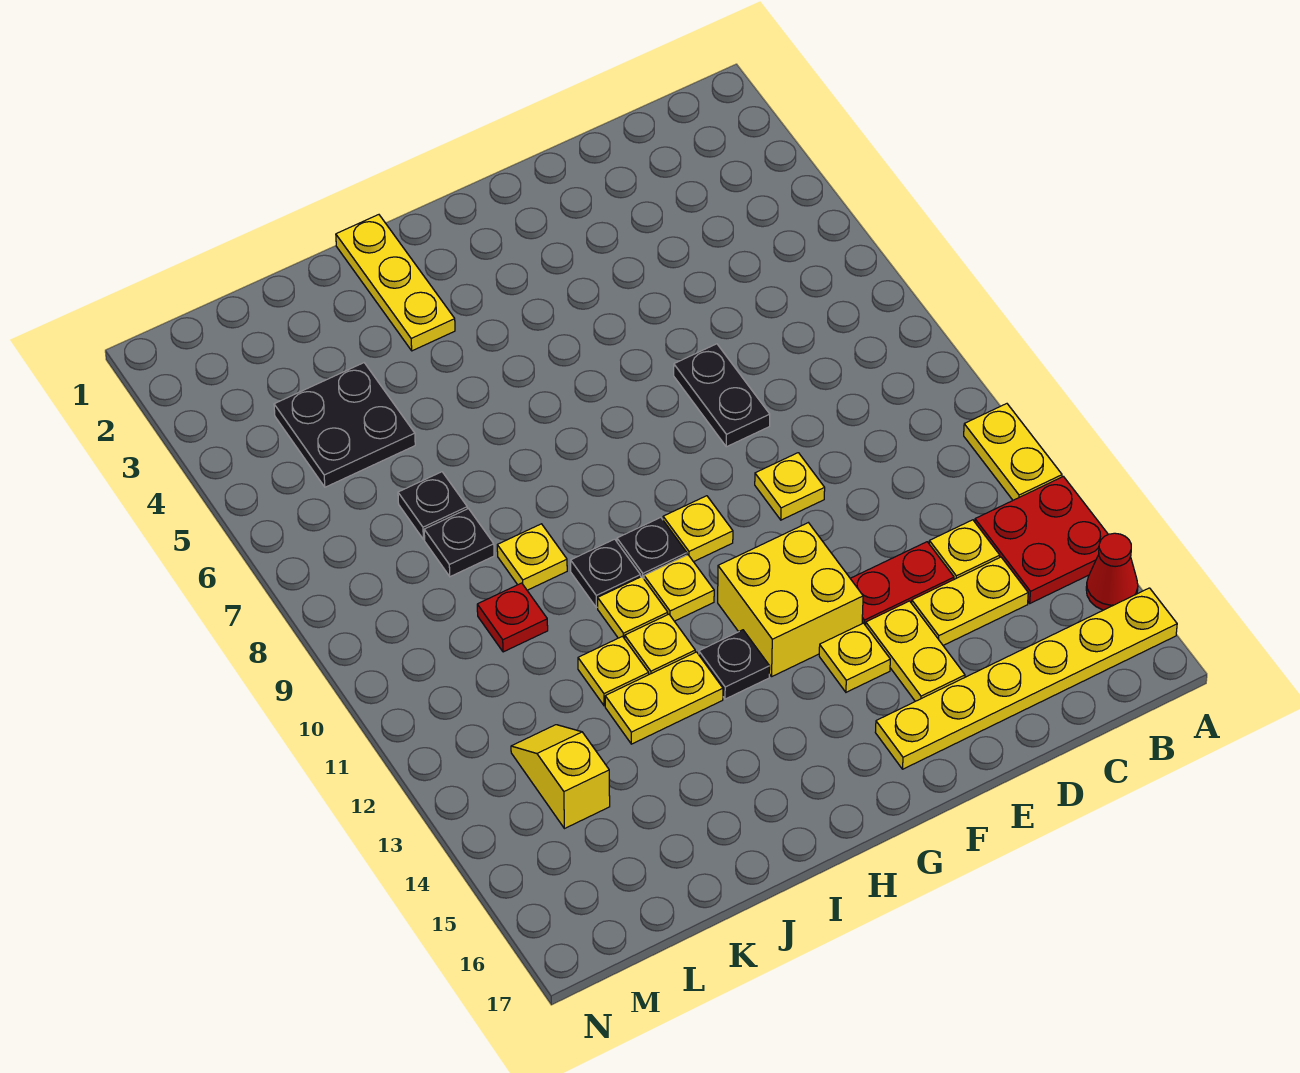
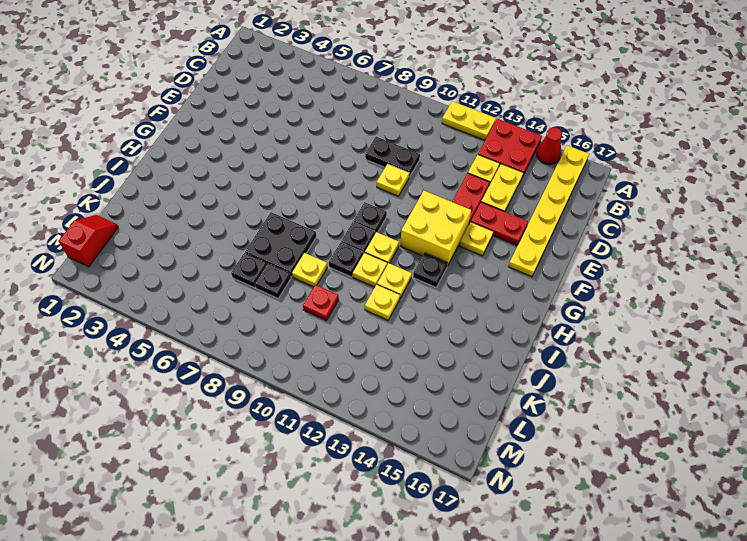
black plate E7:E8 level 1 -> black plate D9:D10 level 1
yellow plate E14:E15 level 1 -> red plate E14:E15 level 1
yellow plate G10 level 1 -> black plate G10 level 1
yellow plate I1:I3 level 1 -> none
yellow plate I13:J13 level 1 -> none
black plate K4:L5 level 1 -> black plate I7:J8 level 1
none -> red slope L1:M1 level 1 top M
yellow slope L13:L14 level 1 top 14 -> none

